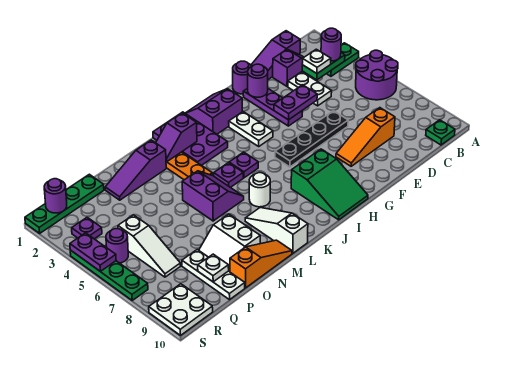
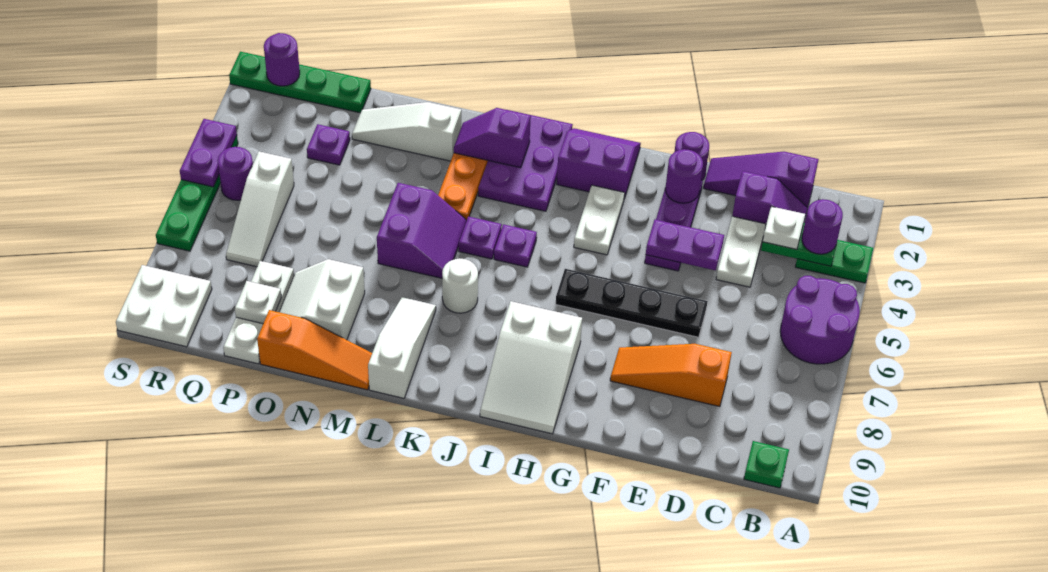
green slope H8:I10 level 1 top 8 -> white slope H8:I10 level 1 top 8
purple slope M2:O2 level 1 top M -> white slope M2:O2 level 1 top M
purple plate R3 level 1 -> purple plate P3 level 1

